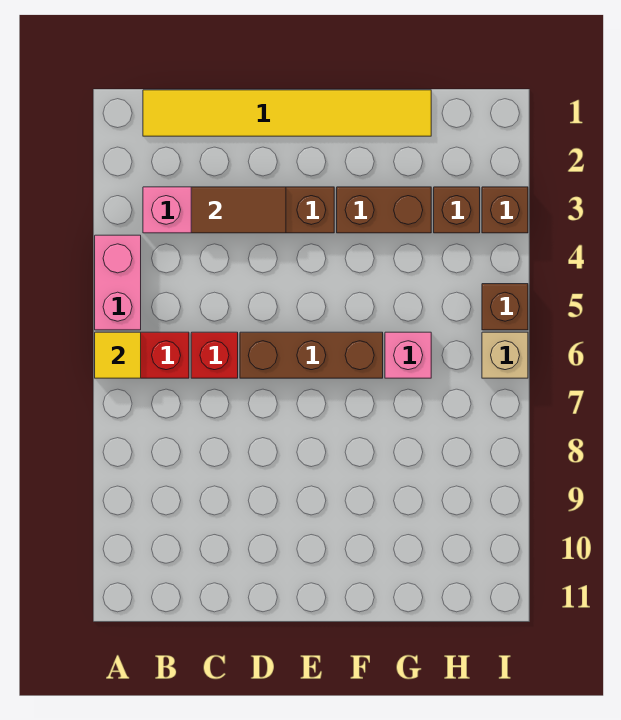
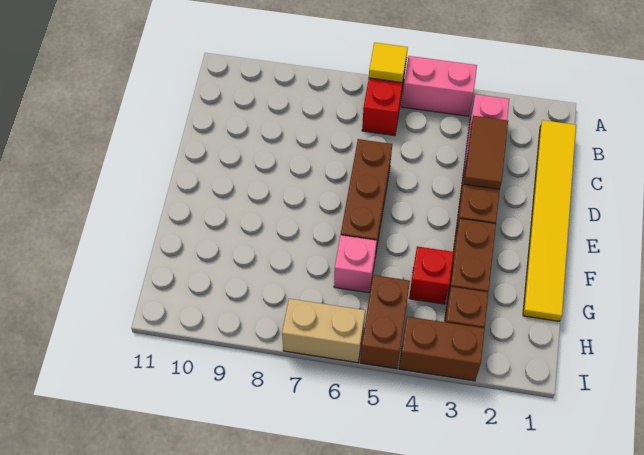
red brick C6 level 1 -> red brick G4 level 1
brown brick I3 level 1 -> brown brick I3:I4 level 1
brown brick I5 level 1 -> brown brick H5:I5 level 1
tan brick I6 level 1 -> tan brick I6:I7 level 1

